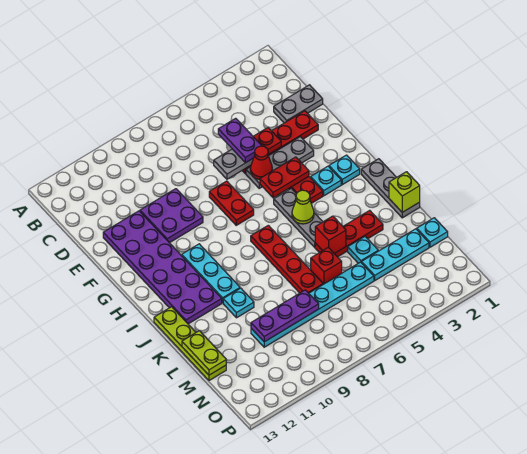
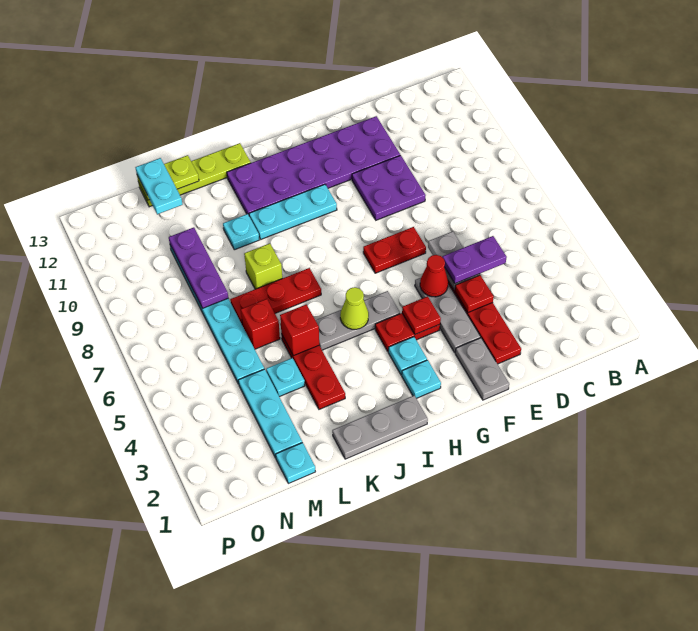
grey plate D1:D2 level 1 -> grey plate F1:F2 level 1
red plate G4:G5 level 2 -> red plate G4 level 2
red plate I7:L7 level 1 -> red plate J7:L7 level 1
lime brick K1 level 2 -> lime brick K8 level 1
none -> cyan plate M12:M13 level 3

